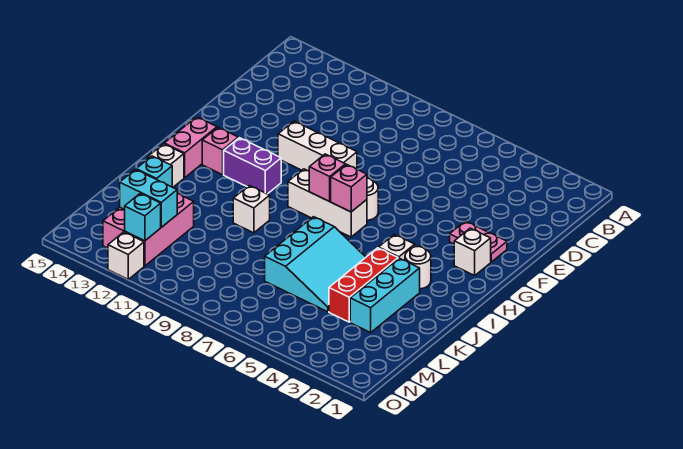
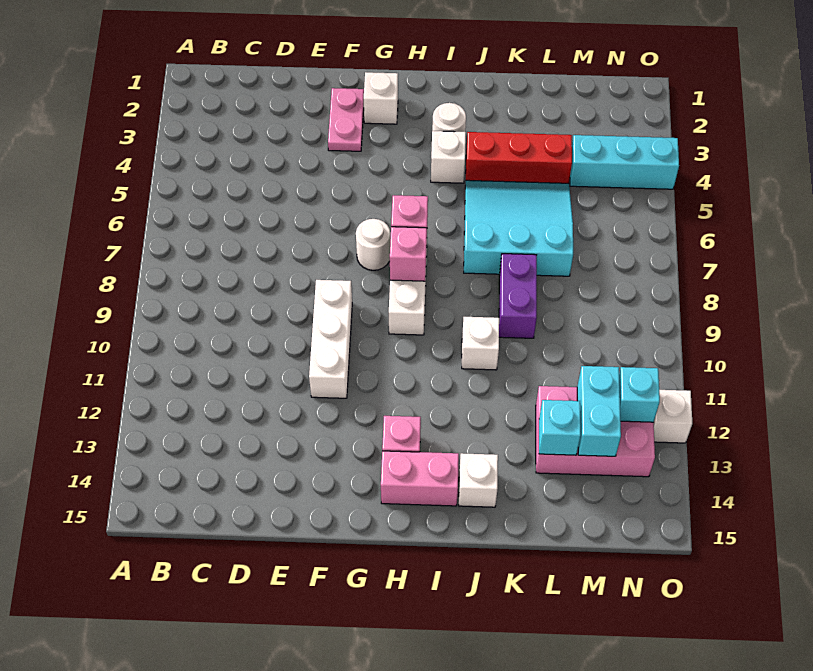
purple brick H11:H12 level 1 -> purple brick K8:K9 level 1
cyan brick J3:L3 level 1 -> cyan brick M4:O4 level 1

